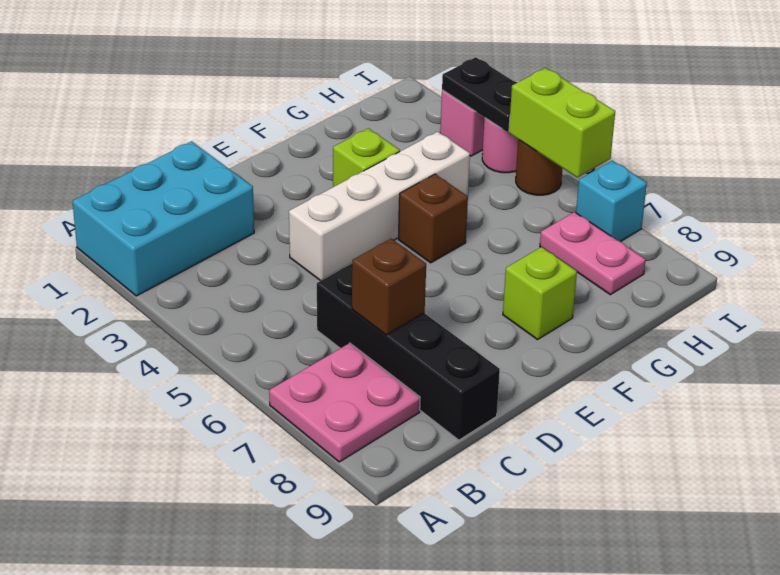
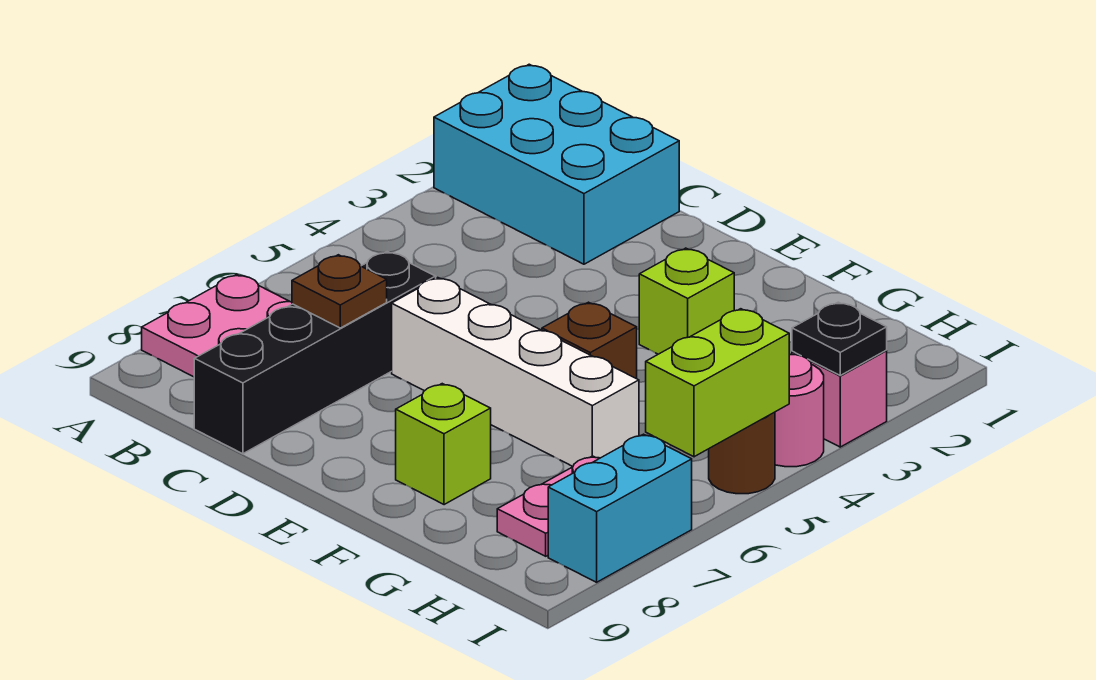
brown brick C7 level 2 -> brown plate C7 level 2
white brick D4:G4 level 1 -> white brick D6:G6 level 1
black plate I3:I4 level 2 -> black plate I3 level 2
cyan brick I7 level 1 -> cyan brick I7:I8 level 1

